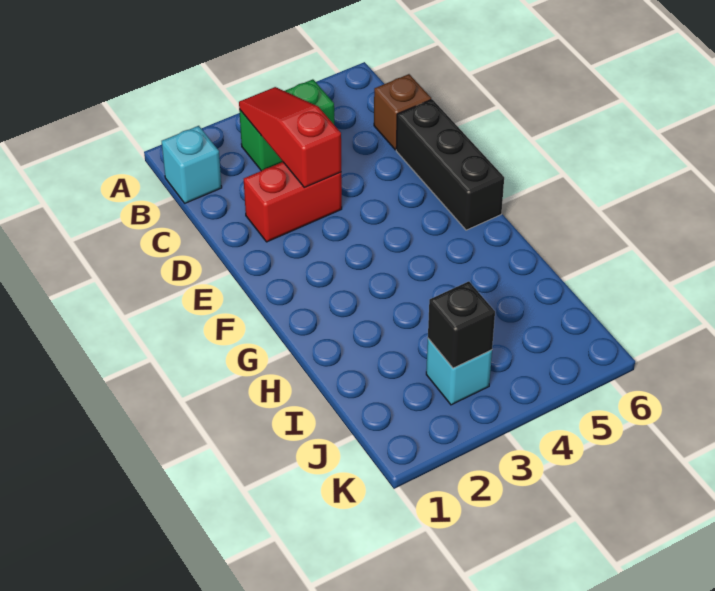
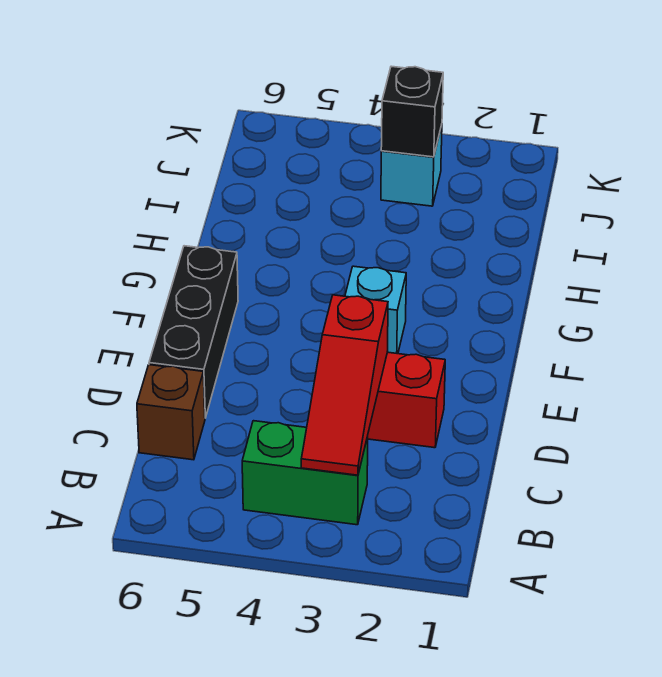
cyan brick B1 level 1 -> cyan brick F3 level 1

